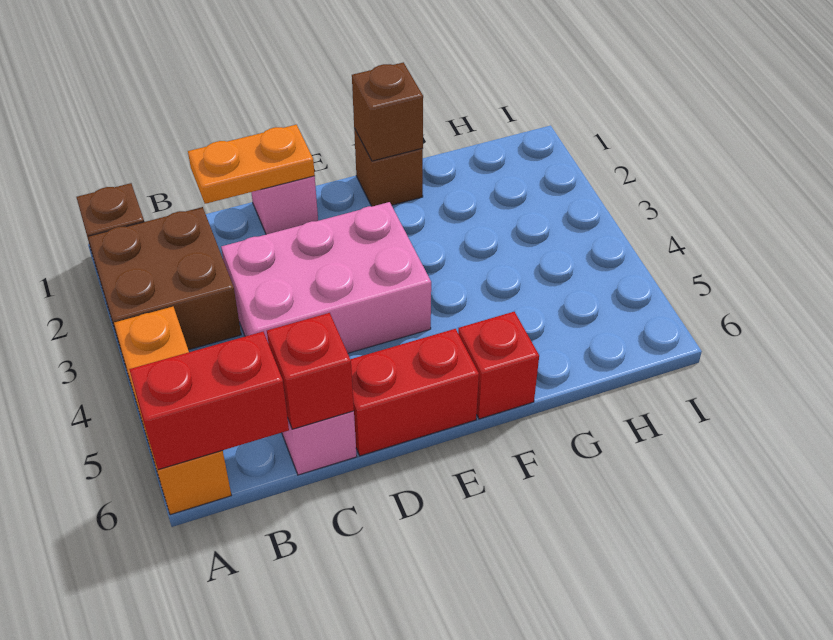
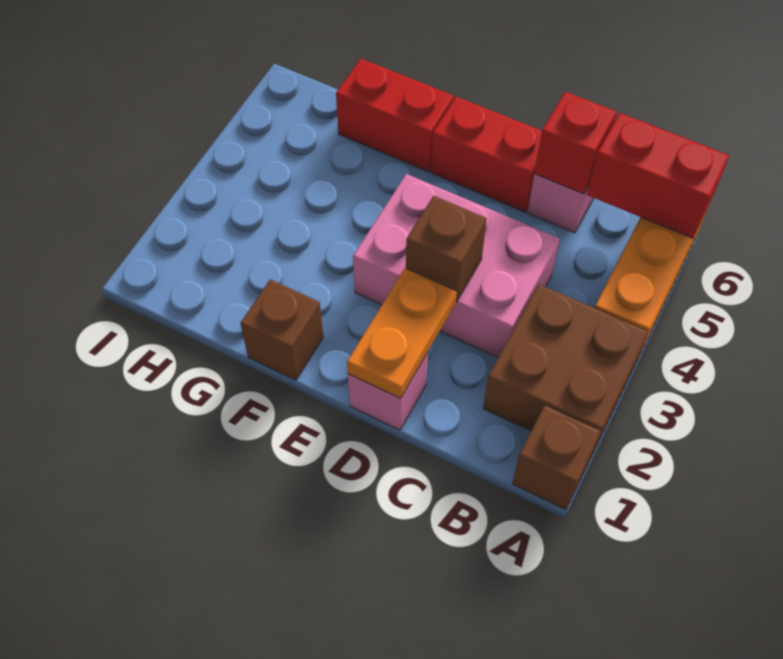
orange plate C1:D1 level 2 -> orange plate D1:D2 level 2
brown brick F1 level 2 -> brown brick D3 level 2
red brick F6 level 1 -> red brick F6:G6 level 1

